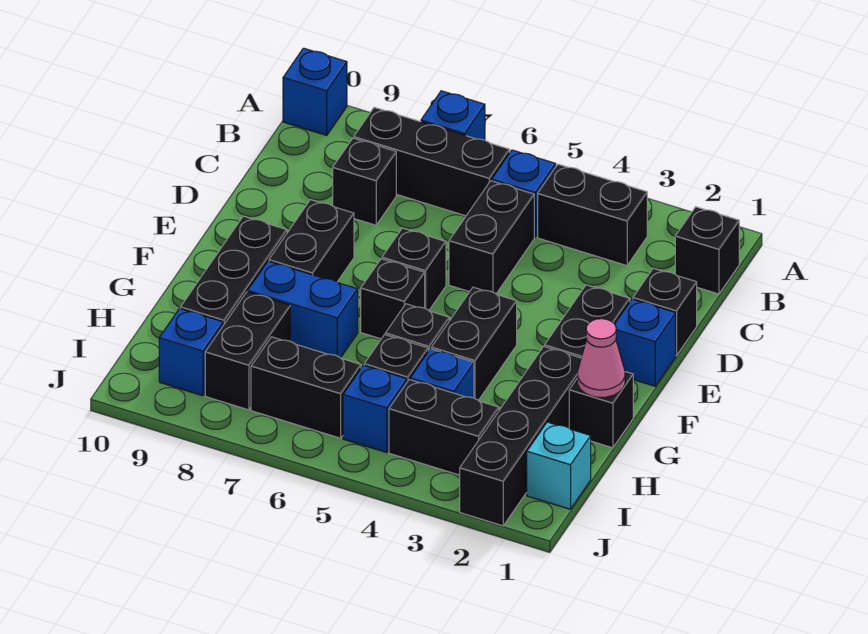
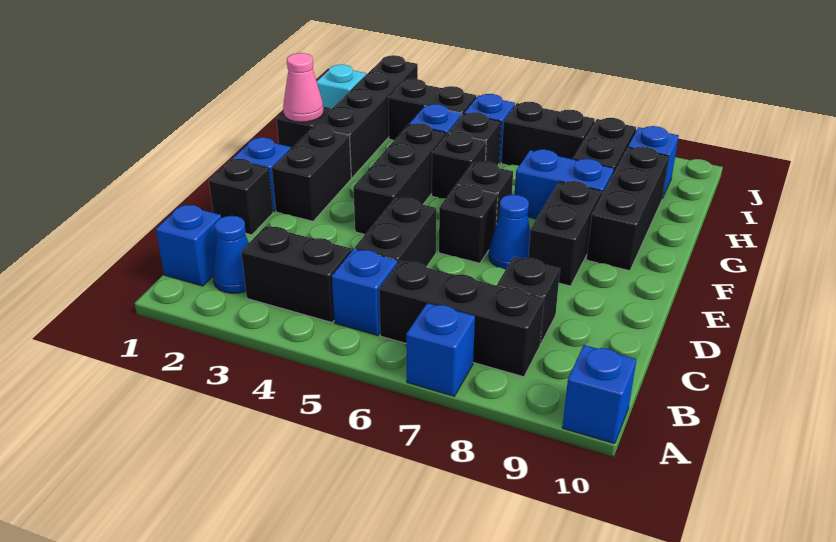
black brick B1 level 1 -> blue brick B1 level 1
none -> blue cone B2 level 1
none -> blue cone E7 level 1
black brick F4:G4 level 1 -> black brick E4:G4 level 1

